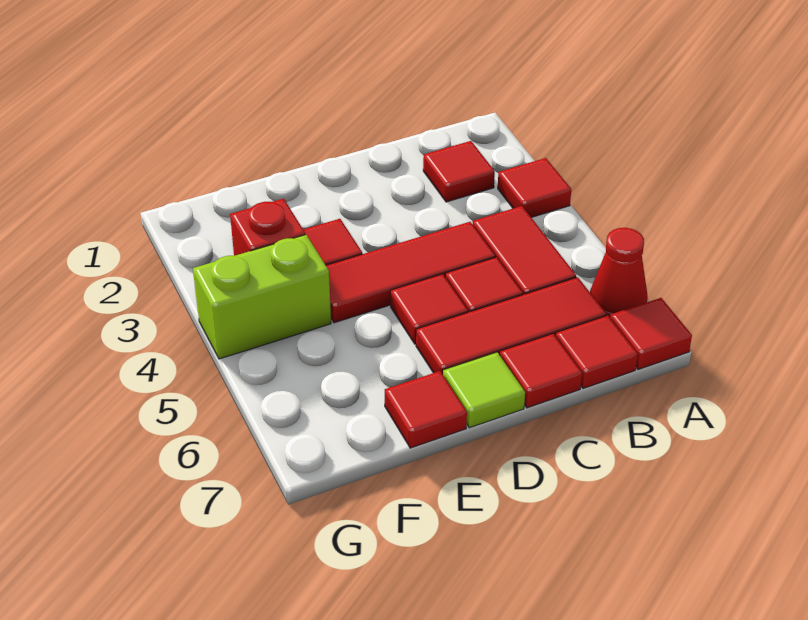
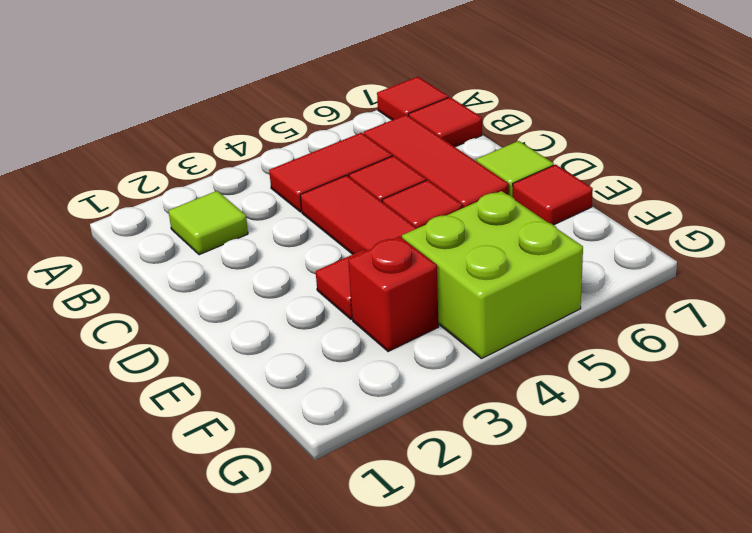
red tile A3 level 1 -> none
red cone A6 level 1 -> none
red tile B2 level 1 -> lime tile B2 level 1
red tile C7 level 1 -> none
lime brick F4:G4 level 1 -> lime brick F4:G5 level 1

